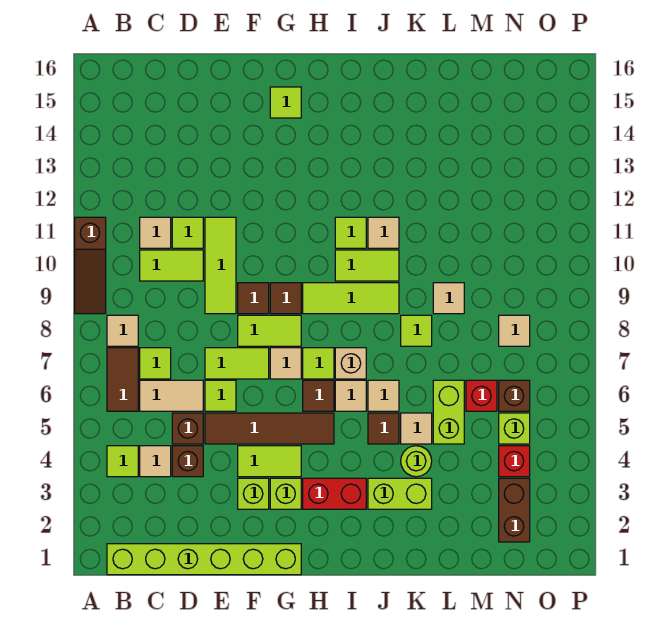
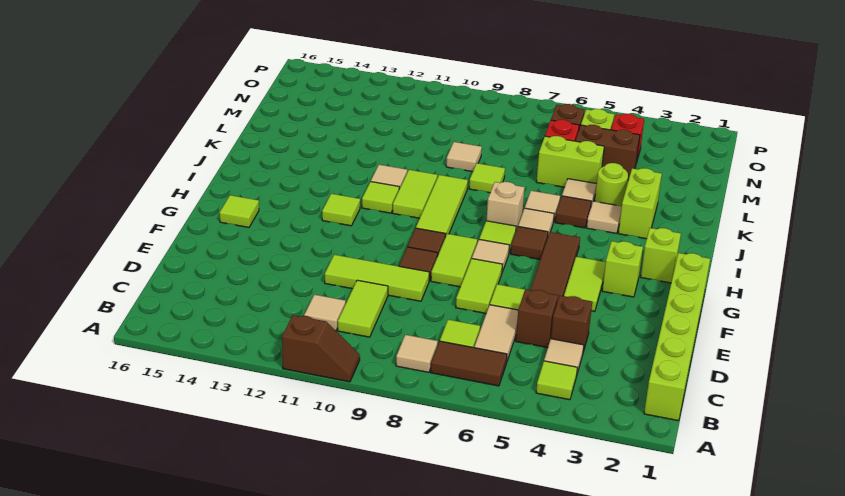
brown slope A9:A11 level 1 top 11 -> brown slope A10:A11 level 1 top 11
lime tile D11 level 1 -> lime tile H12 level 1
lime brick F3 level 1 -> lime brick H2 level 1
red brick H3:I3 level 1 -> none
brown brick N2:N3 level 1 -> brown brick M4:M5 level 1
tan tile N8 level 1 -> tan tile J4 level 1

